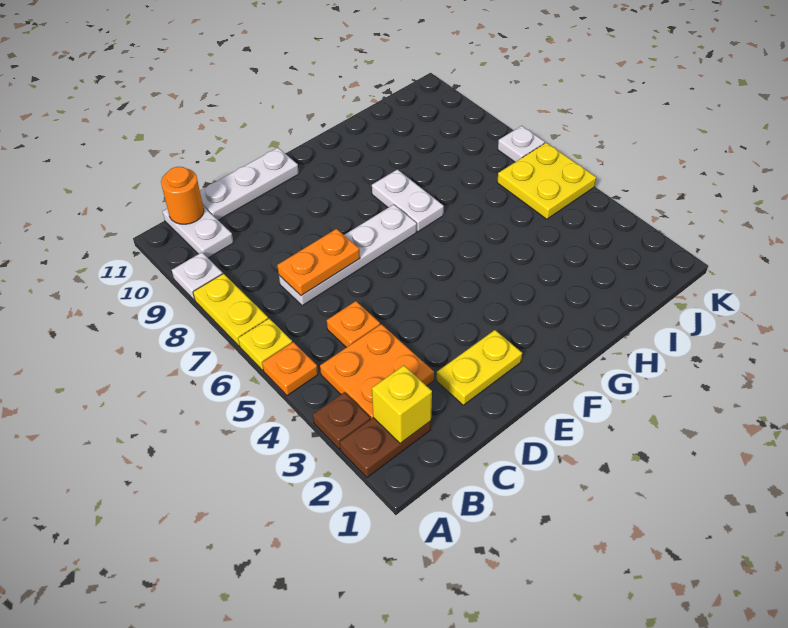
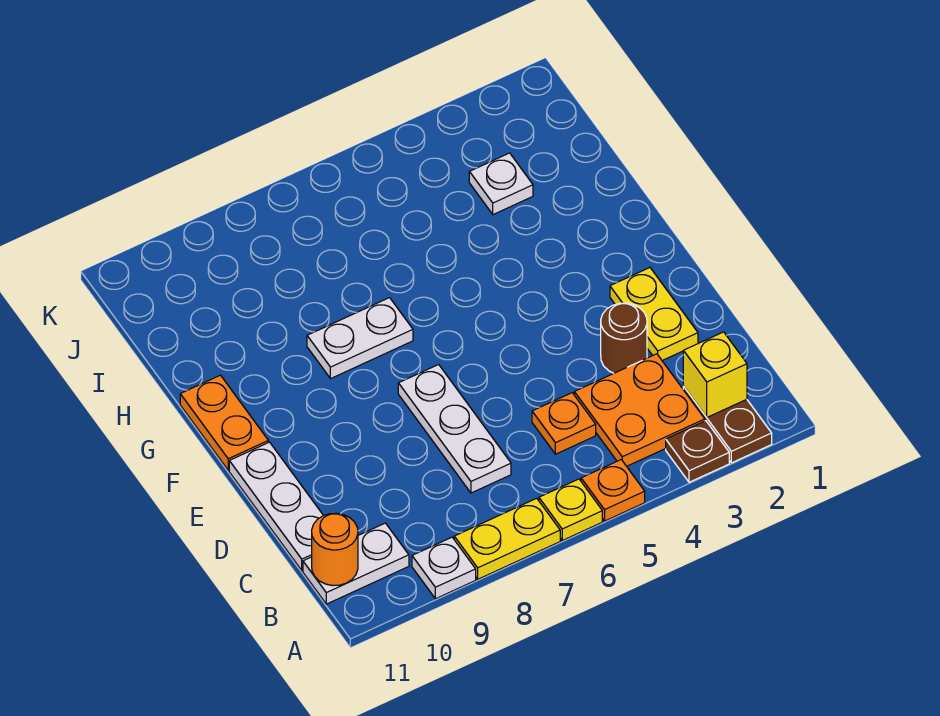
white plate C7:F7 level 1 -> white plate C7:E7 level 1
orange plate C7:D7 level 2 -> orange plate F11:G11 level 1
none -> brown round brick D3 level 1
yellow plate J5:K6 level 1 -> none
white plate K7 level 1 -> white plate I3 level 1

